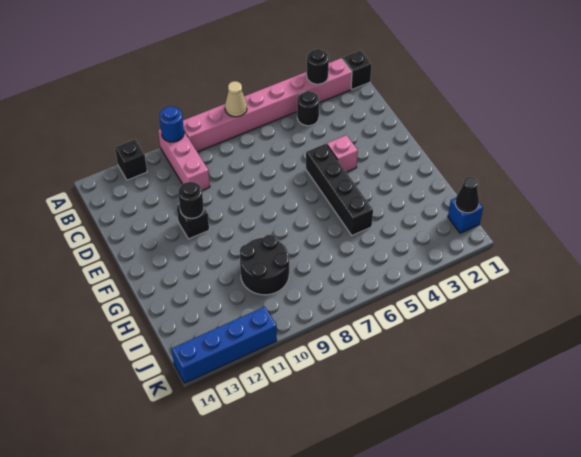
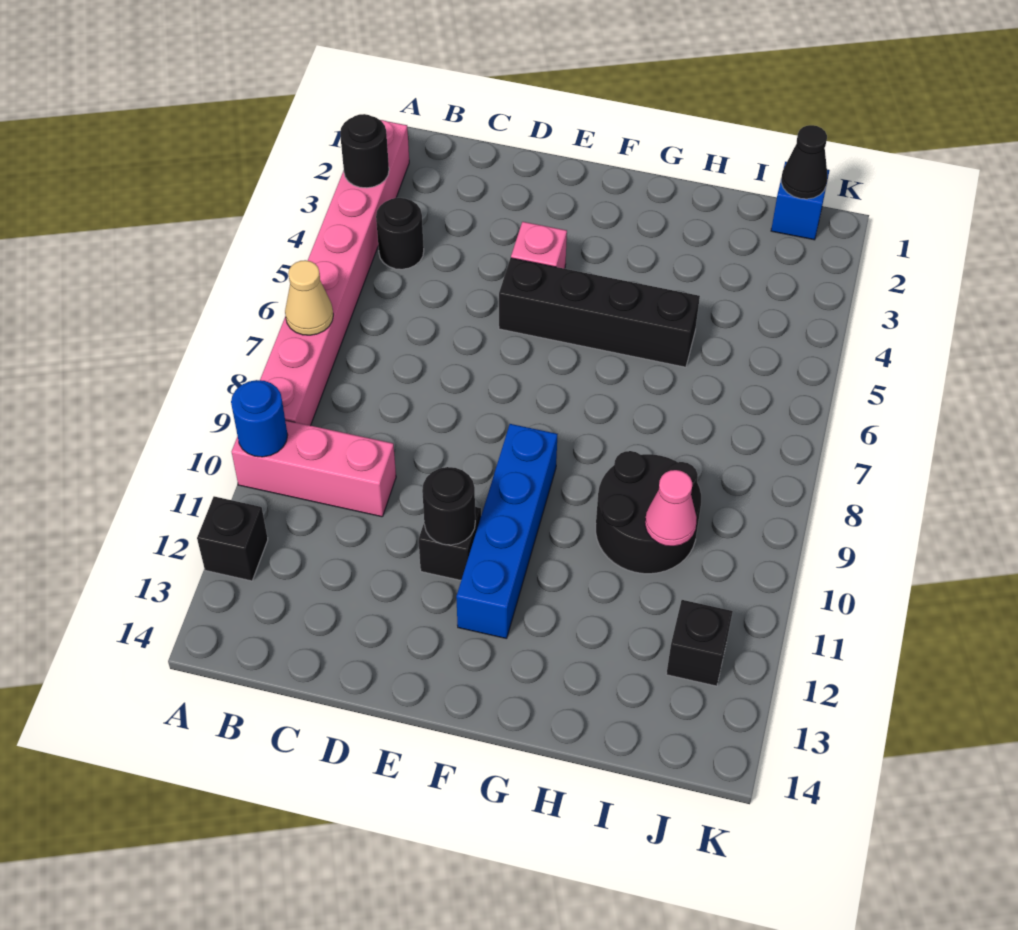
black brick A1 level 1 -> black brick J12 level 1
none -> pink cone I10 level 2
blue brick K11:K14 level 1 -> blue brick F9:F12 level 1

